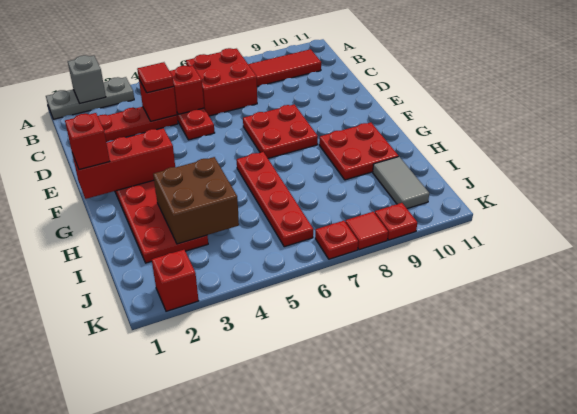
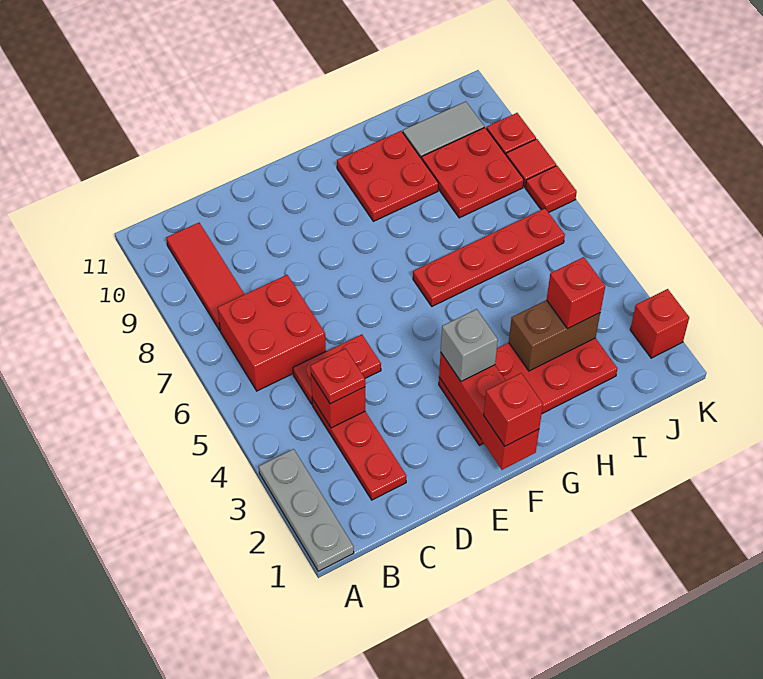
grey brick A2 level 2 -> grey brick F3 level 3
red tile C4 level 3 -> red plate C4 level 3
red brick C5 level 2 -> red brick I3 level 3
red plate E7:F8 level 1 -> red plate I8:J9 level 1
brown brick H3:I4 level 2 -> brown brick H3:I3 level 2

